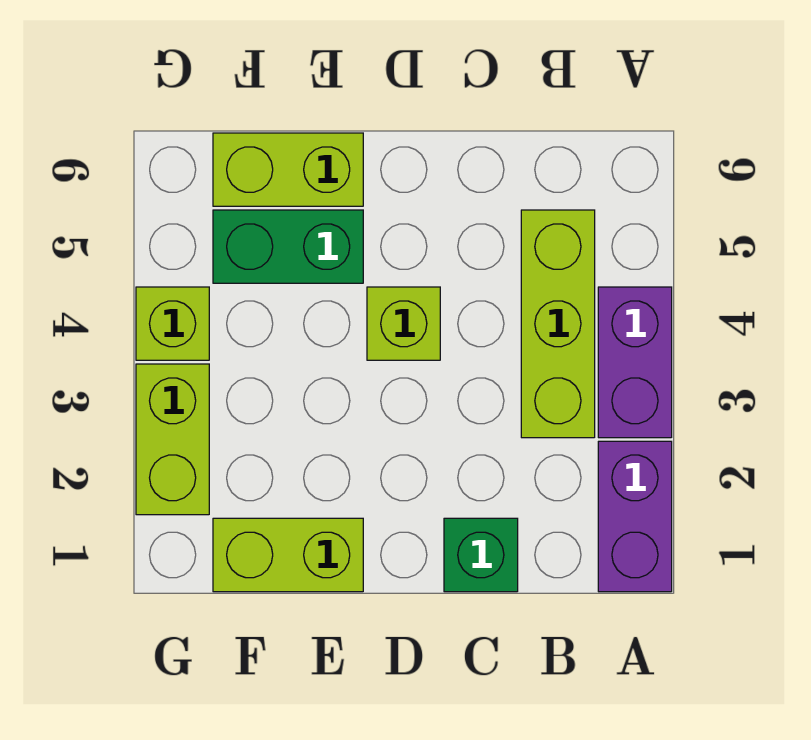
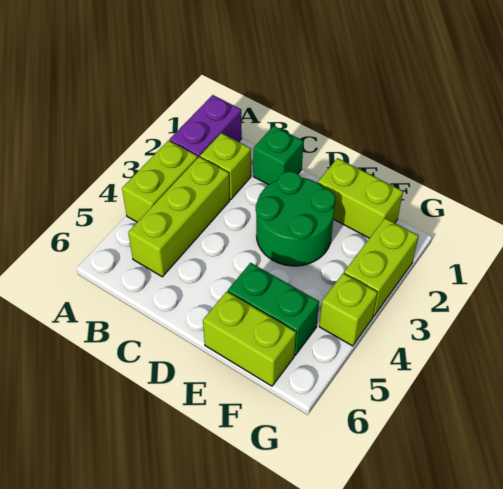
purple brick A3:A4 level 1 -> lime brick A3:A4 level 1
none -> green round brick D2:E3 level 1
lime brick D4 level 1 -> lime brick B2 level 1

